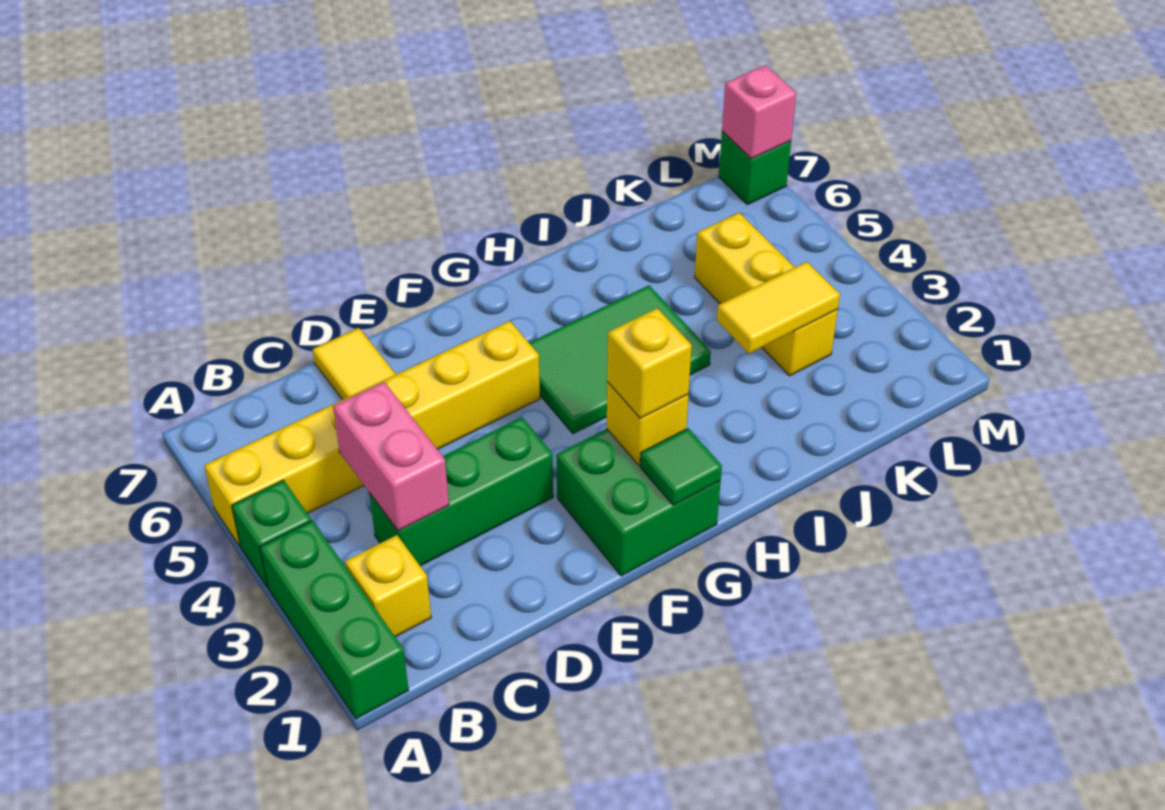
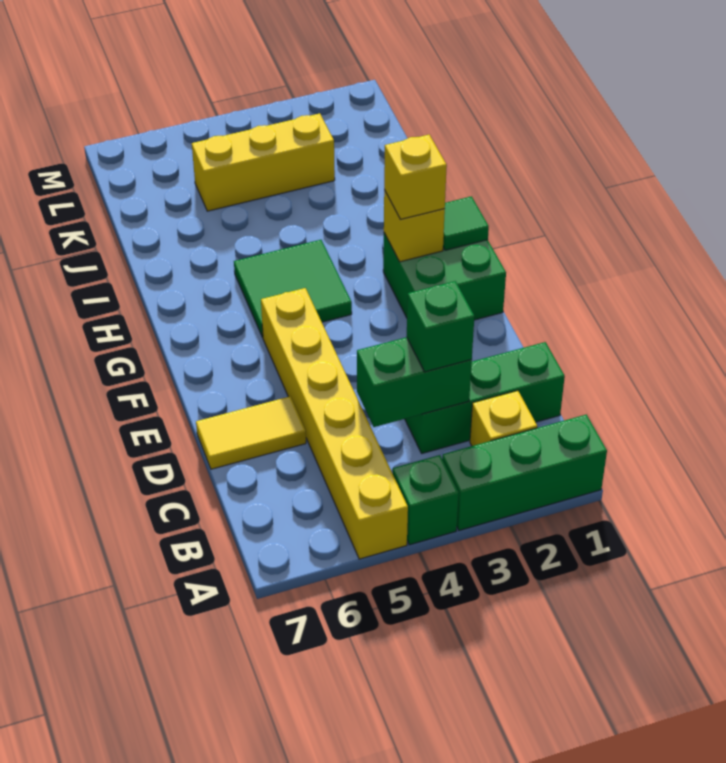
green brick C3:E3 level 1 -> green brick C1:C3 level 1
pink brick C3:C4 level 2 -> green brick C3:C4 level 2
green tile G4:I5 level 1 -> green tile G4:H5 level 1
yellow tile J3:K3 level 2 -> none
green brick M7 level 1 -> green brick C3 level 3
pink brick M7 level 2 -> none

